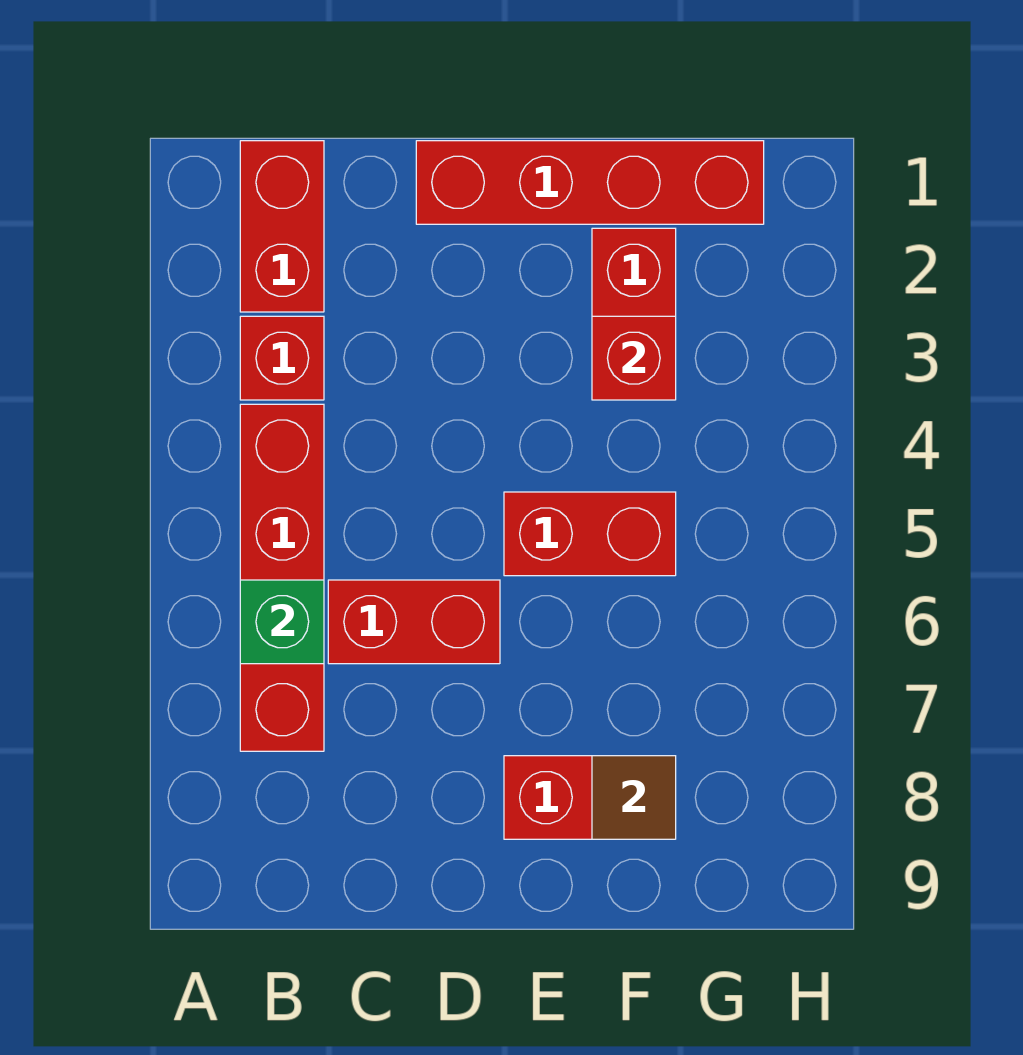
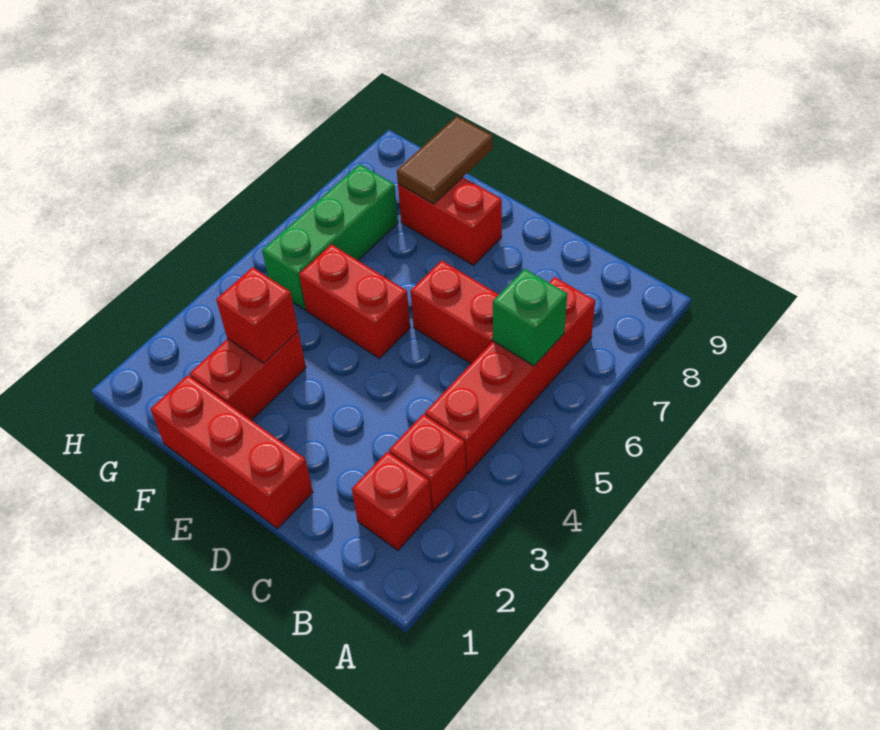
red brick B1:B2 level 1 -> red brick B2 level 1
red brick D1:G1 level 1 -> red brick D1:F1 level 1
brown tile F8 level 2 -> brown tile F8:F9 level 2
none -> green brick G5:G7 level 1

